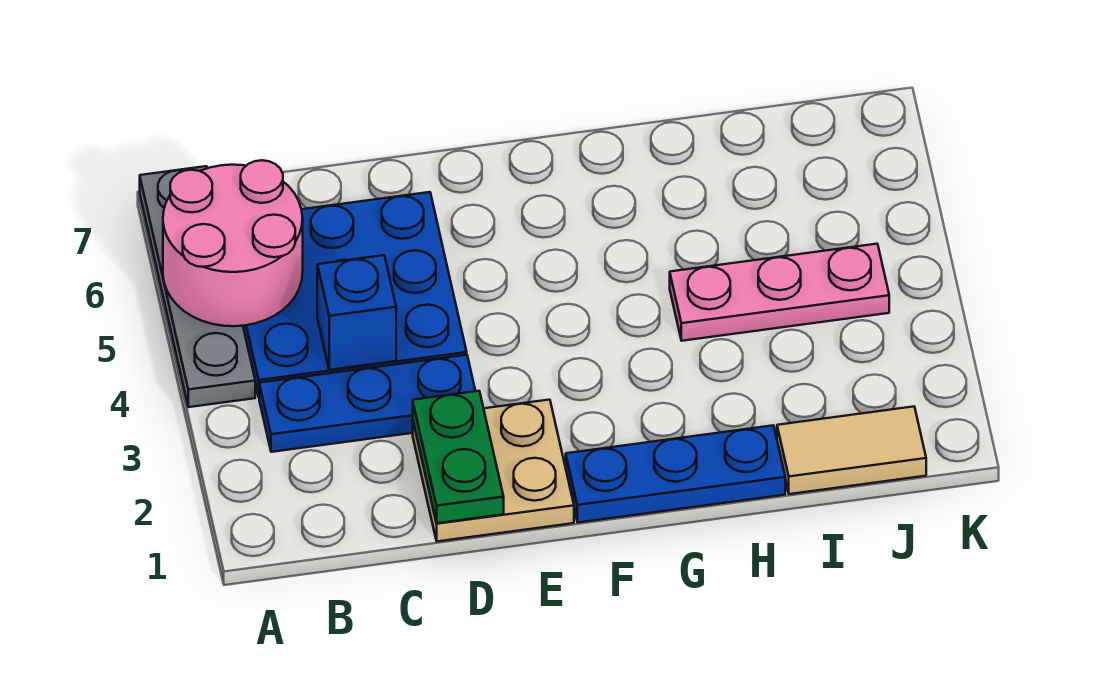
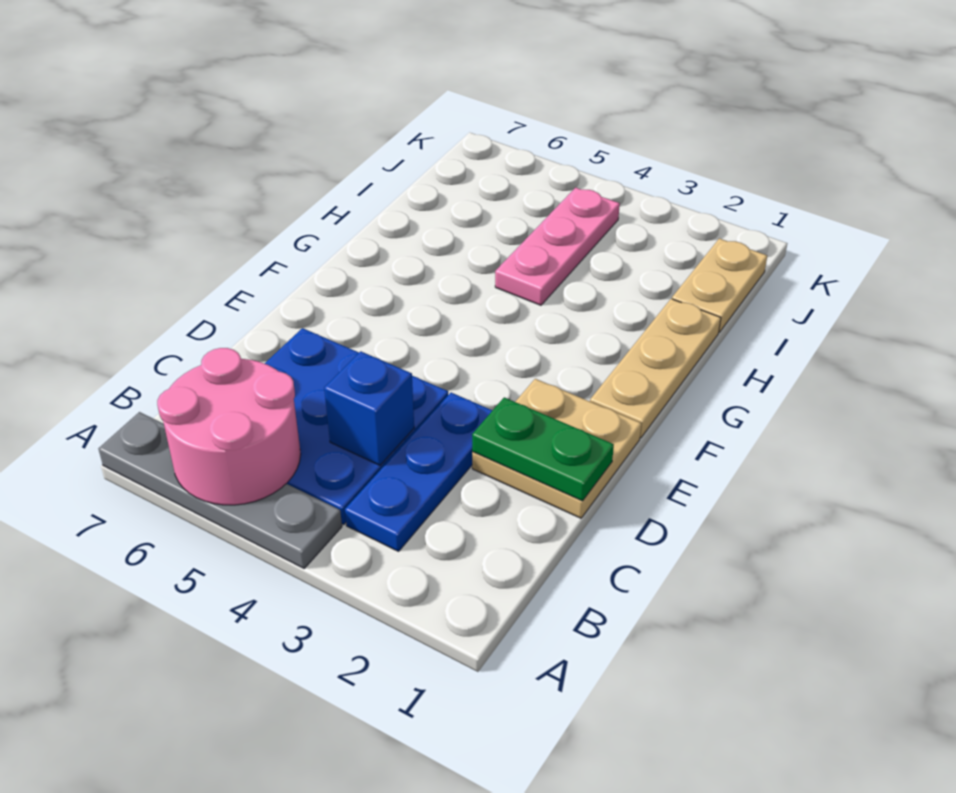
blue plate F1:H1 level 1 -> tan plate F1:H1 level 1
tan tile I1:J1 level 1 -> tan plate I1:J1 level 1

